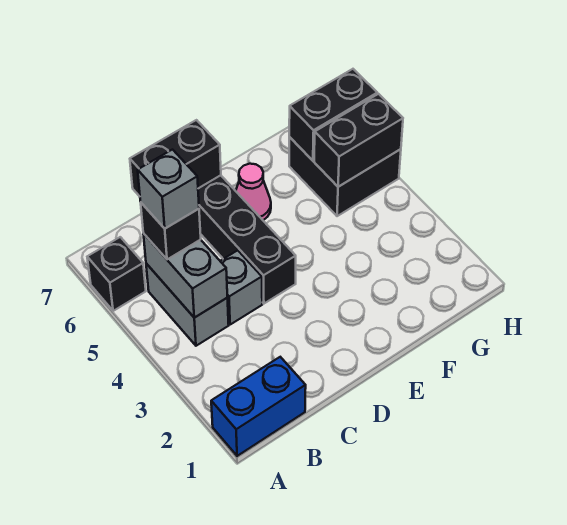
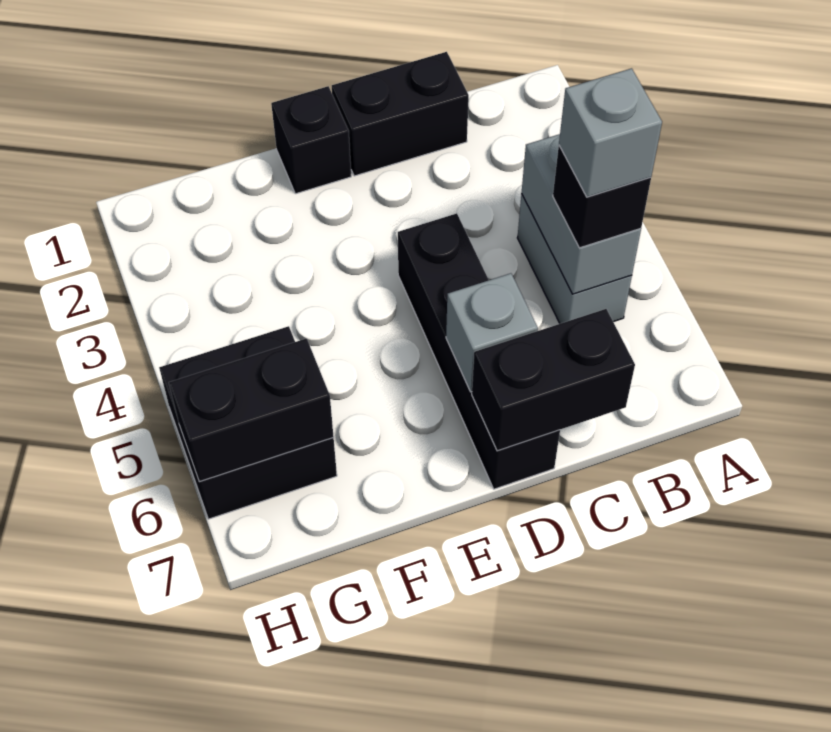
blue brick A1:B1 level 1 -> none
black brick A6 level 1 -> black brick E1 level 1
grey brick C4 level 1 -> grey brick D6 level 2
pink cone E6 level 1 -> none
black brick G5:H5 level 2 -> black brick C1:D1 level 1

